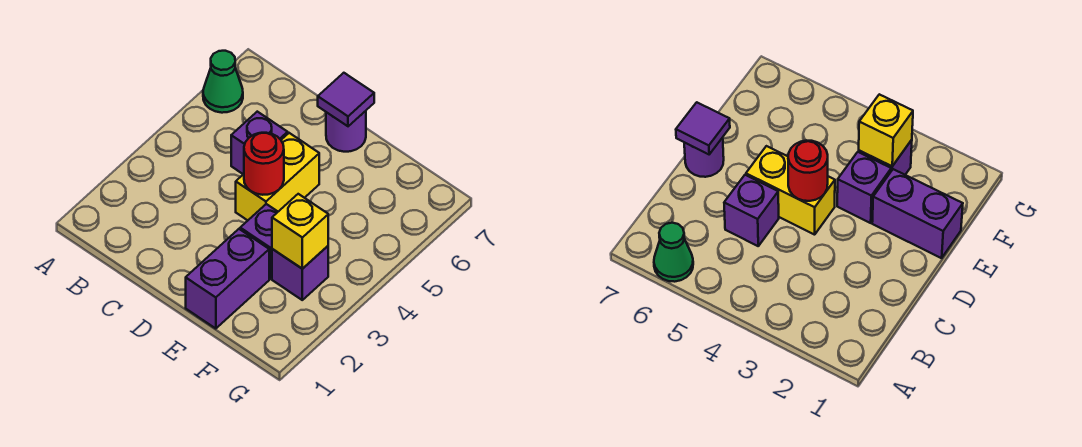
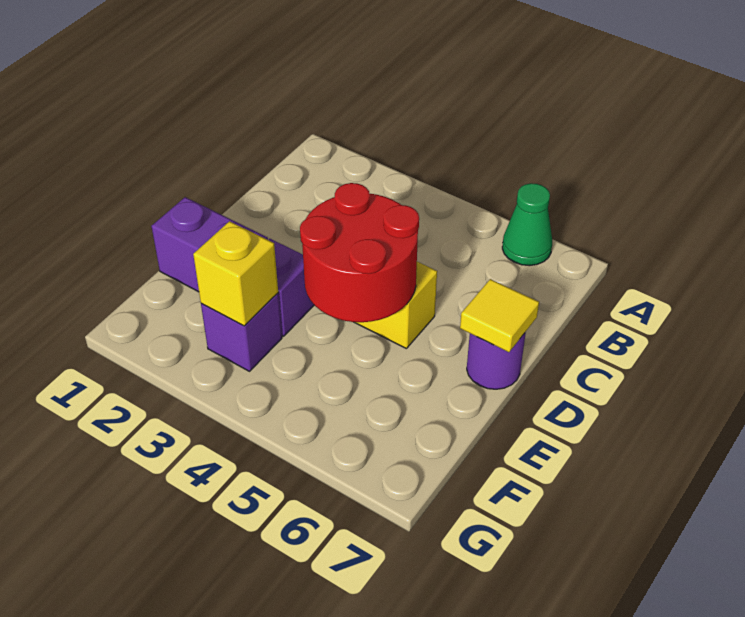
purple brick C5 level 1 -> none
red round brick D4 level 2 -> red round brick D4:E5 level 2
purple tile D7 level 2 -> yellow tile D7 level 2

